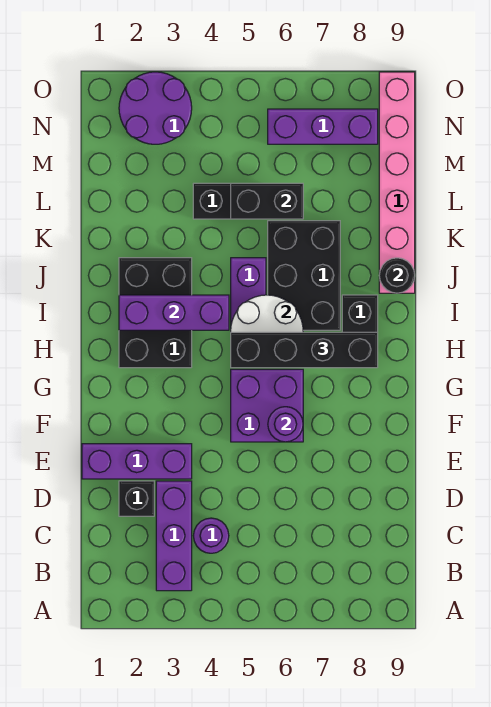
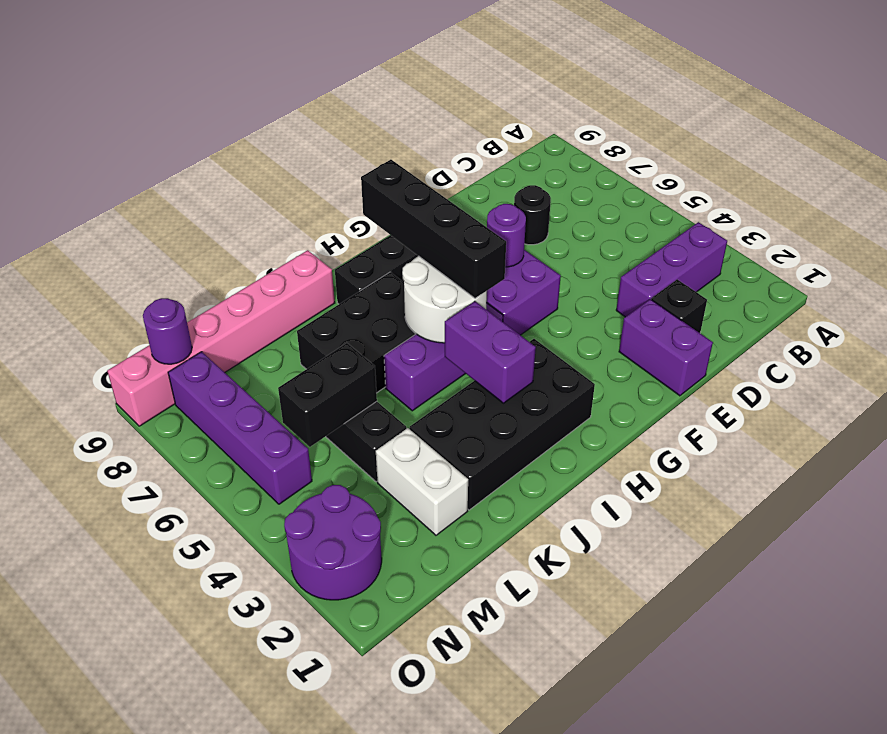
purple round brick C4 level 1 -> purple round brick N9 level 2
purple brick E1:E3 level 1 -> purple brick E1:E2 level 1
black brick H2:J3 level 1 -> black brick H2:K3 level 1
purple brick I2:I4 level 2 -> purple brick I3:I4 level 2
black round brick J9 level 2 -> black round brick D7 level 1
none -> white brick L2:L3 level 1
black brick L5:L6 level 2 -> black brick L5:M5 level 2
purple brick N6:N8 level 1 -> purple brick N5:N8 level 1

